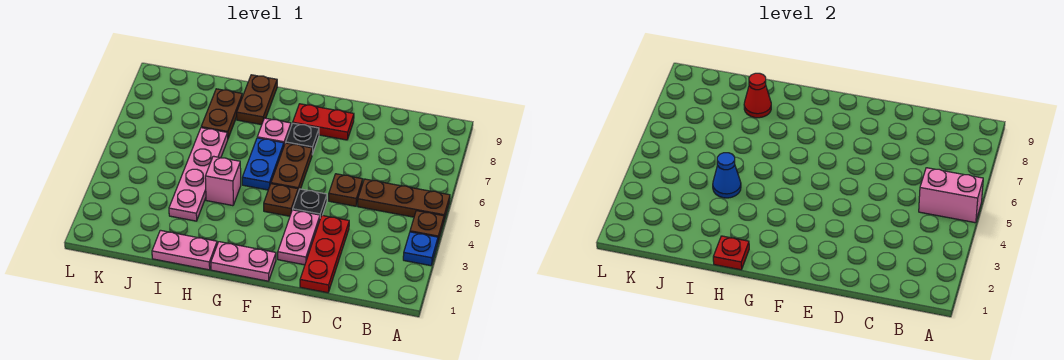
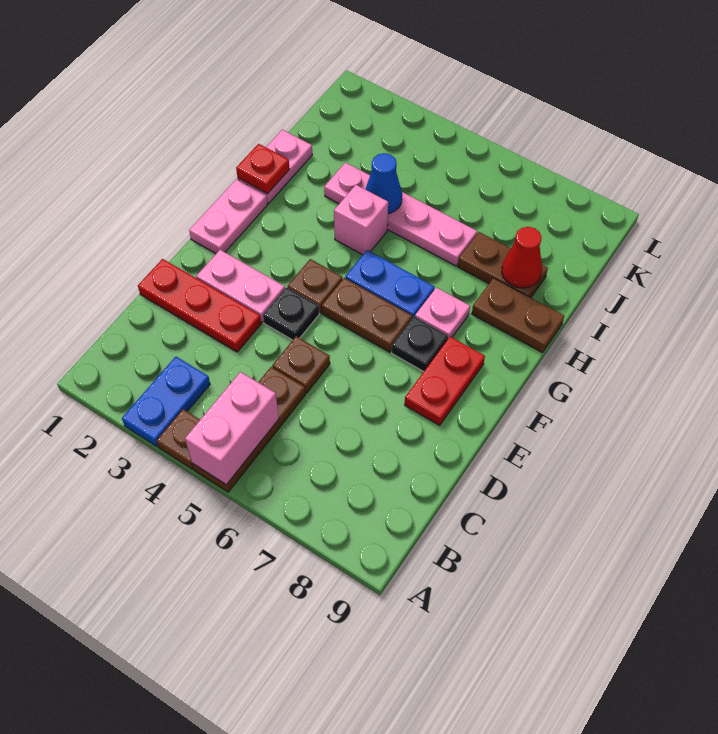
blue plate A3 level 1 -> blue plate A3:B3 level 1

